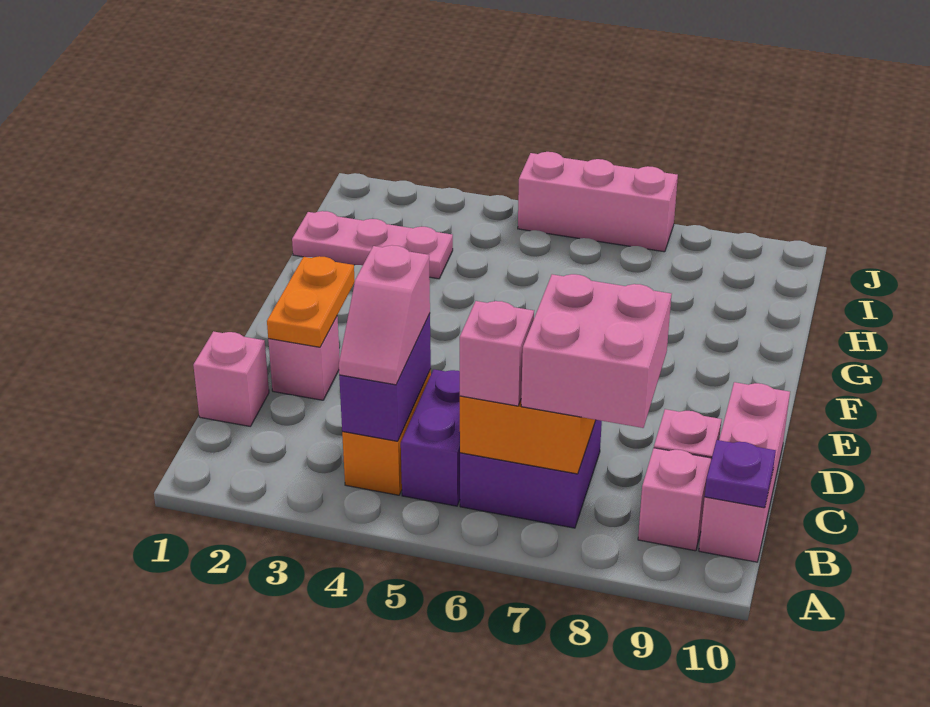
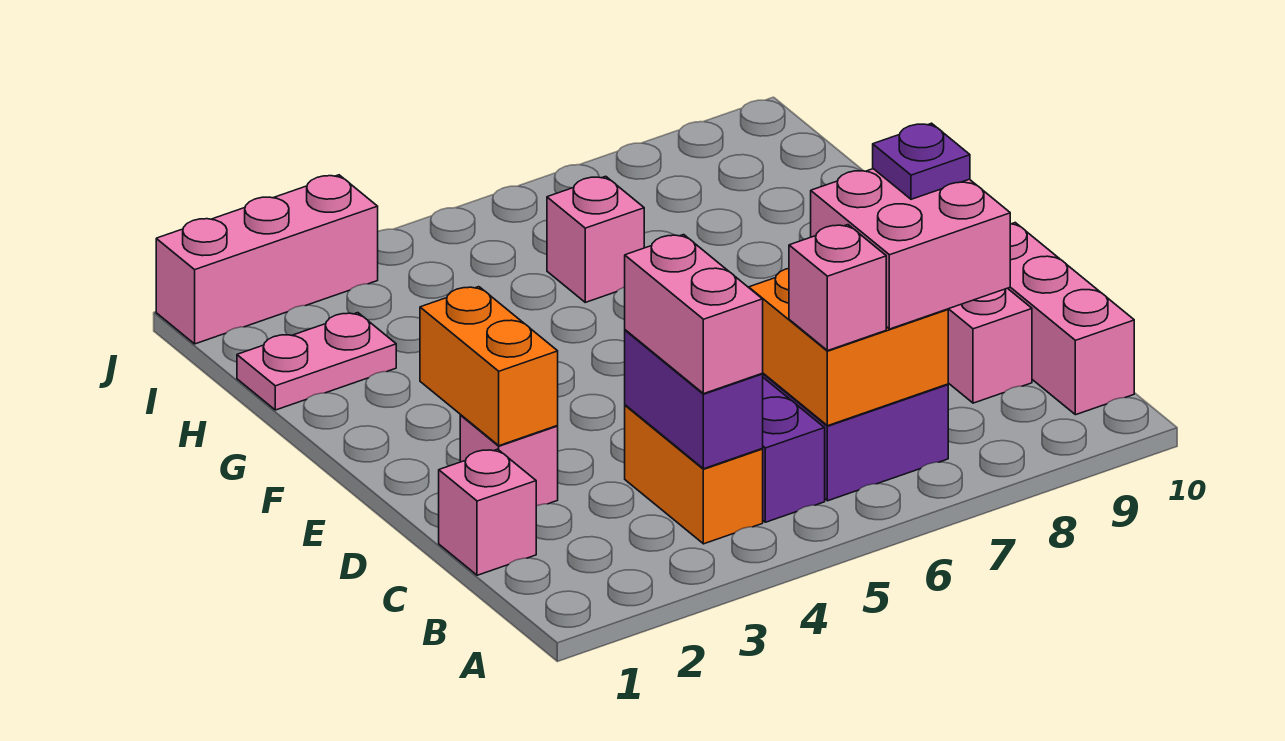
pink slope B4:C4 level 3 top C -> pink brick B4:C4 level 3
pink brick B9 level 1 -> pink brick H6 level 1
purple plate B10 level 2 -> purple plate C8 level 4
orange plate D2:E2 level 2 -> orange brick D2:E2 level 2
pink plate H1:H3 level 1 -> pink plate H1:H2 level 1
pink brick J5:J7 level 1 -> pink brick J1:J3 level 1

